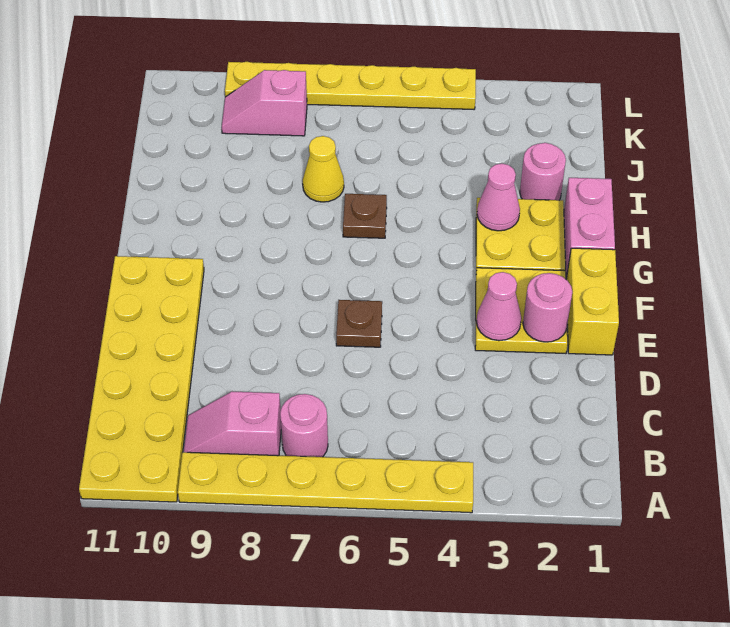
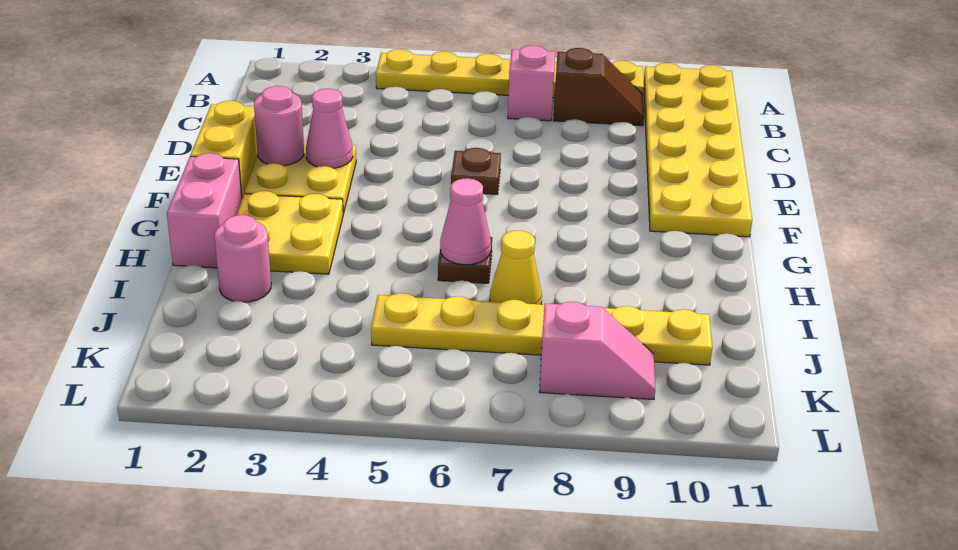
pink round brick B7 level 1 -> pink brick B7 level 1
pink slope B8:B9 level 1 top 8 -> brown slope B8:B9 level 1 top 8
pink cone H3 level 2 -> pink cone H6 level 2
yellow plate L4:L9 level 1 -> yellow plate J5:J10 level 1

